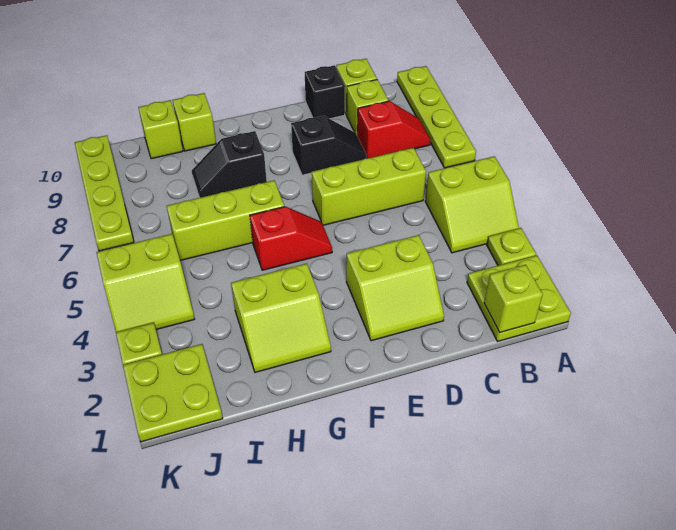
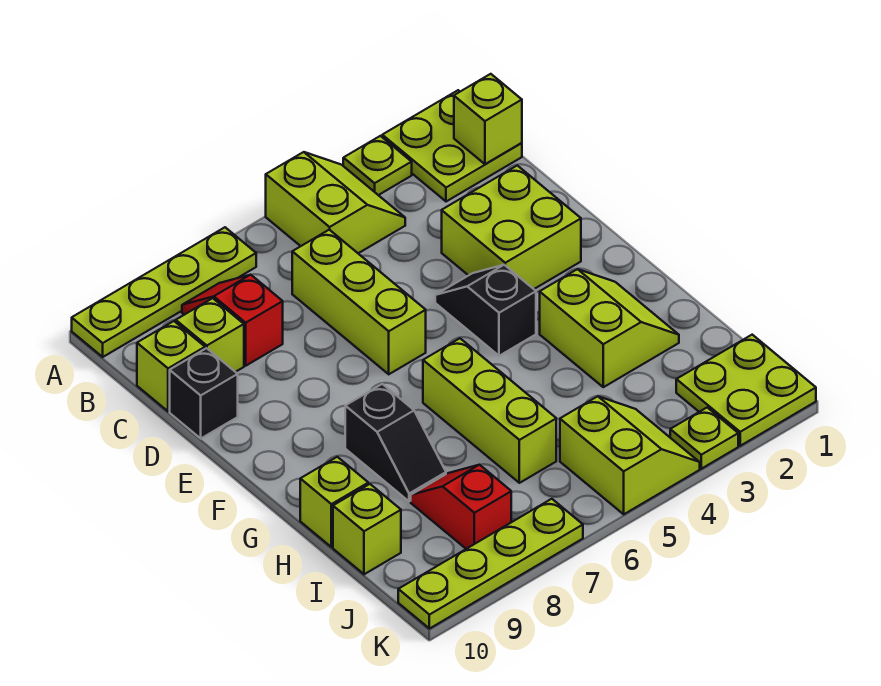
lime slope D2:E3 level 1 top 3 -> lime brick D2:E3 level 1
black slope D8:E8 level 1 top E -> black slope E4:F4 level 1 top F
red slope F5:G5 level 1 top G -> red slope I8:J8 level 1 top J

